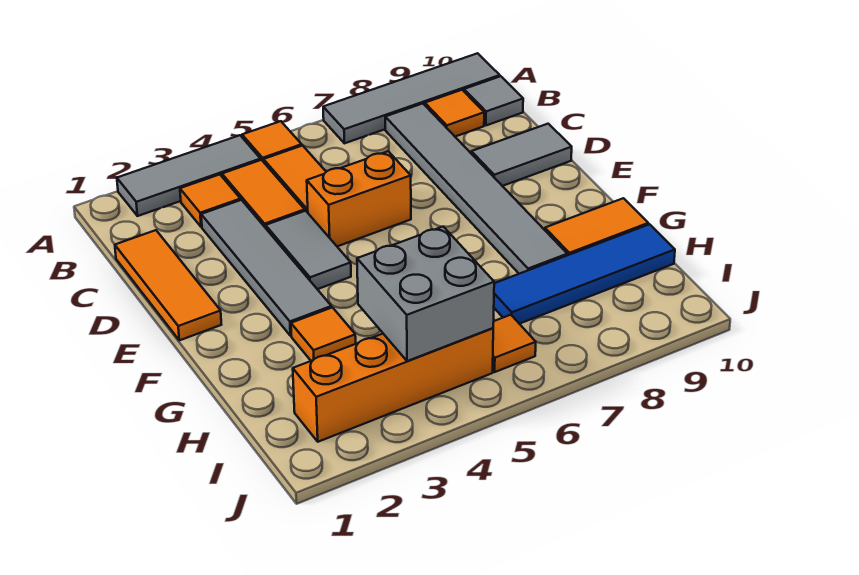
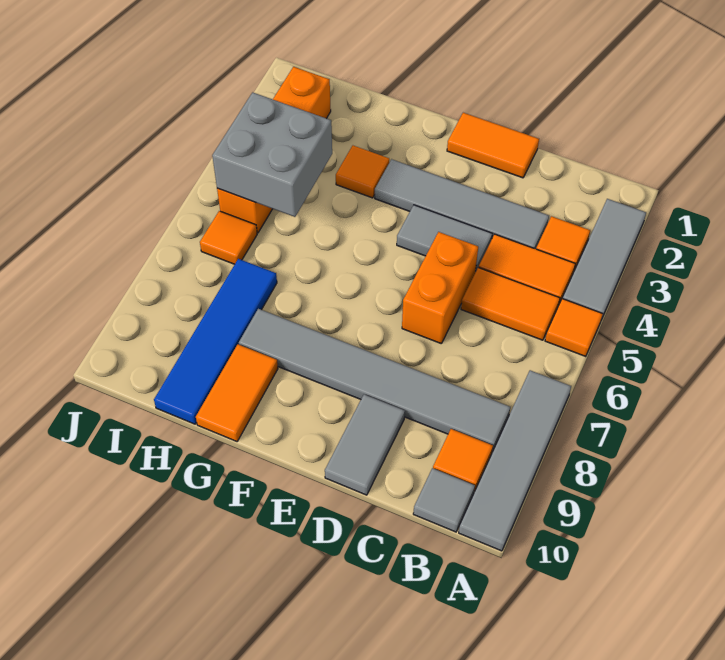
orange tile C1:E1 level 1 -> orange tile D1:E1 level 1

